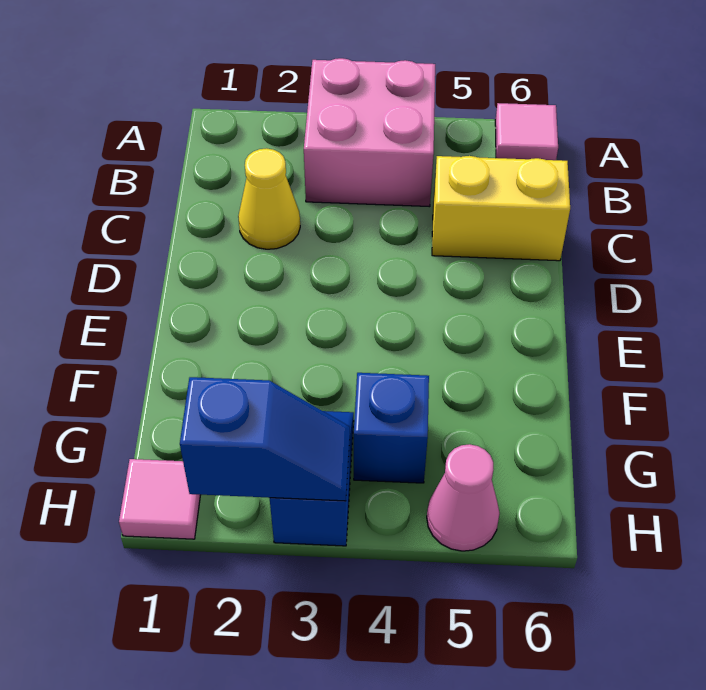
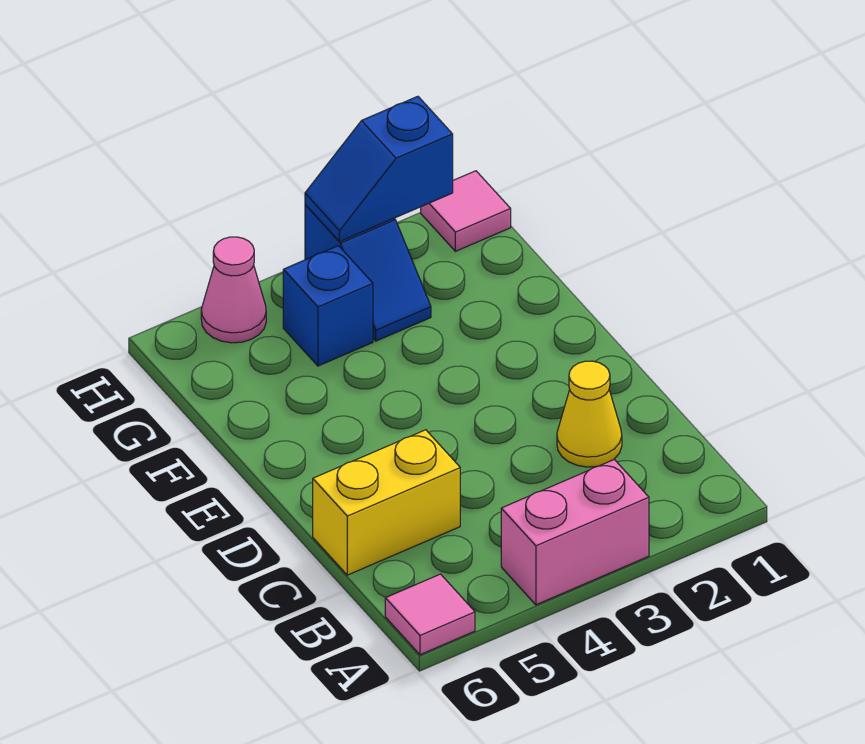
pink brick A3:B4 level 1 -> pink brick A3:A4 level 1

